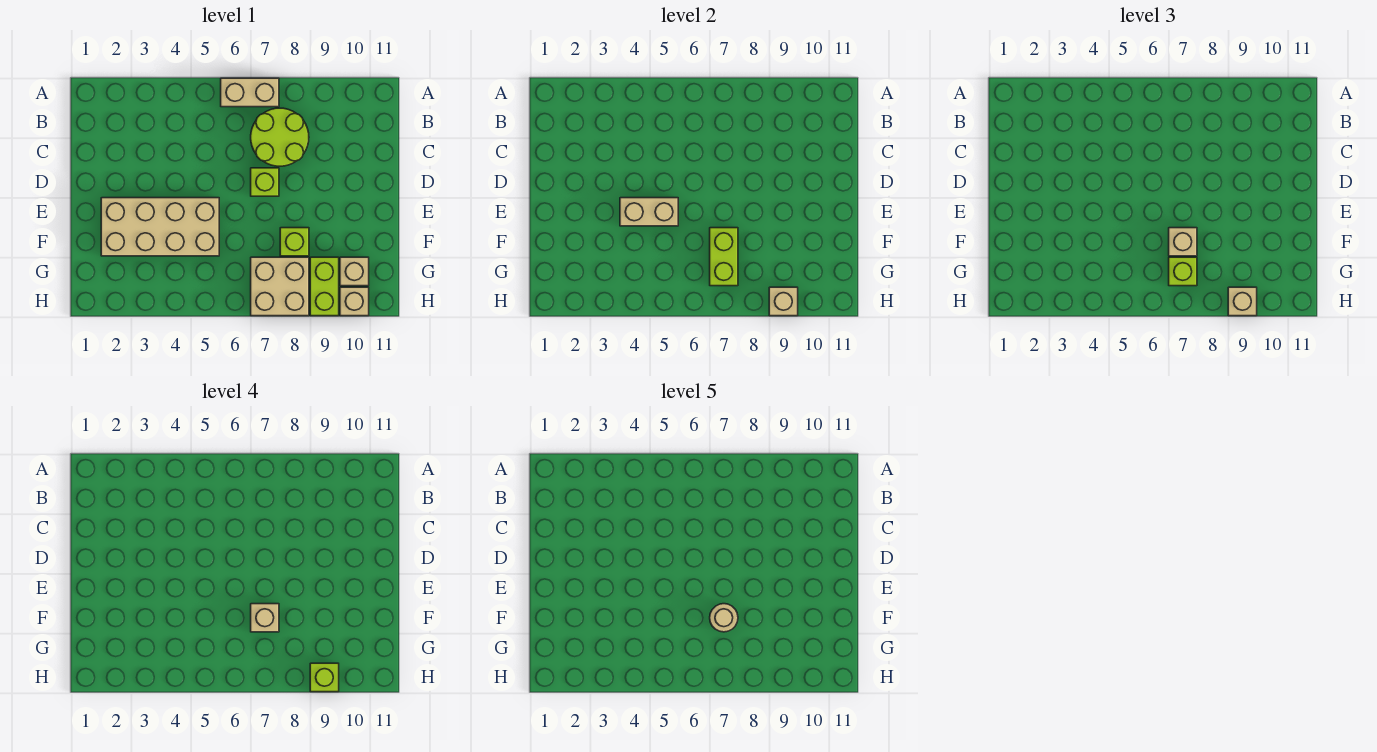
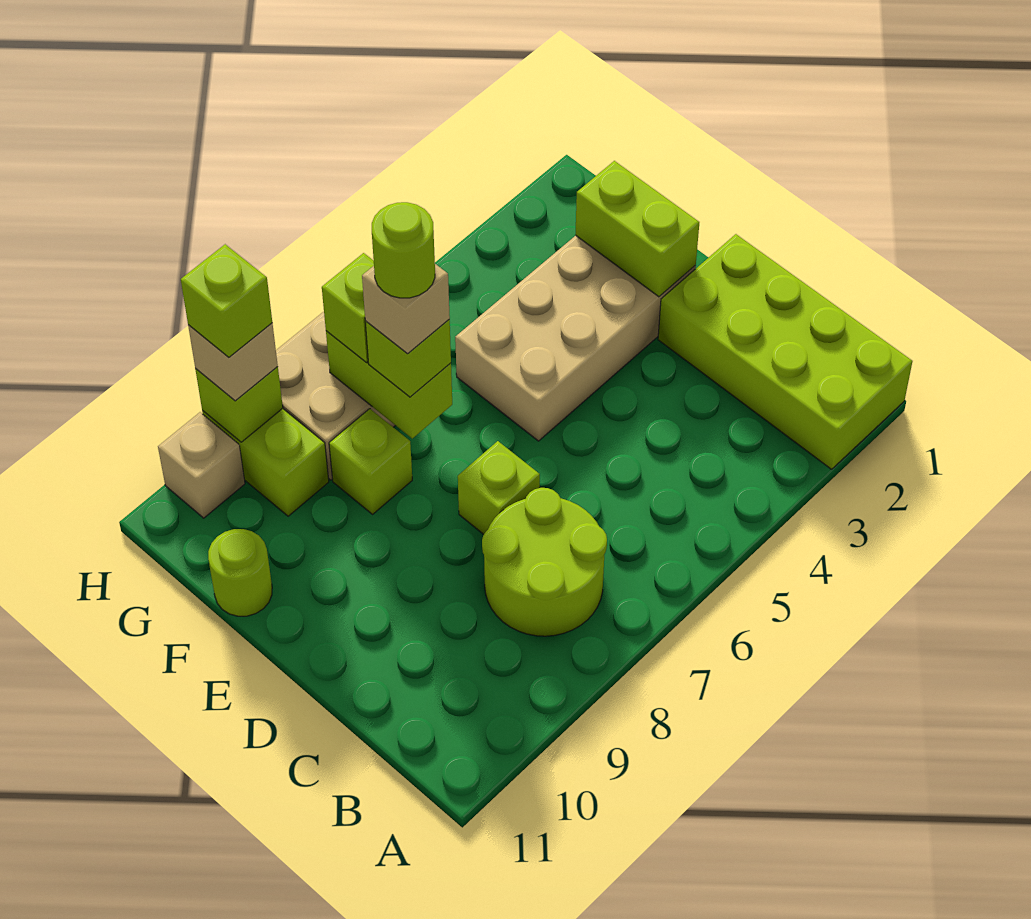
none -> lime brick A1:D2 level 1
tan brick A6:A7 level 1 -> none
none -> lime brick E2:F2 level 2
tan brick E4:E5 level 2 -> none
tan brick F7 level 3 -> lime brick F7 level 3
tan round brick F7 level 5 -> lime round brick F7 level 5
none -> lime round brick F11 level 1
tan brick G10 level 1 -> none
tan brick H9 level 2 -> lime brick H9 level 2

